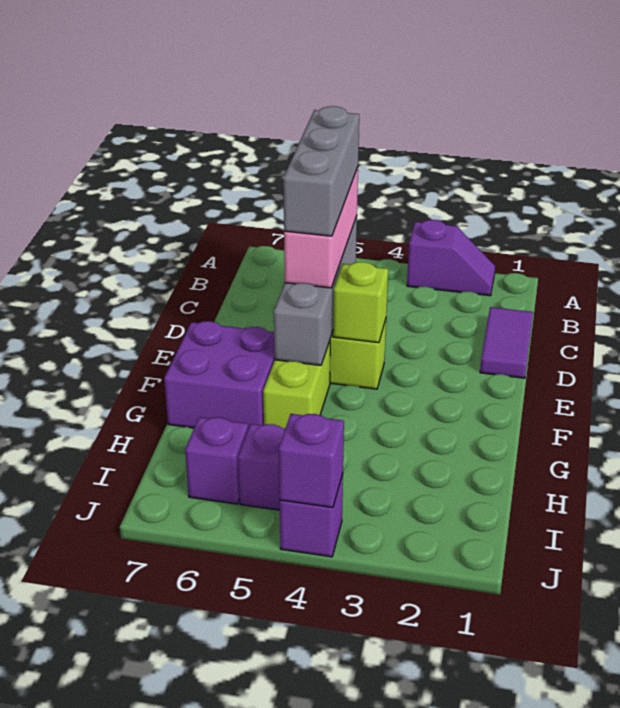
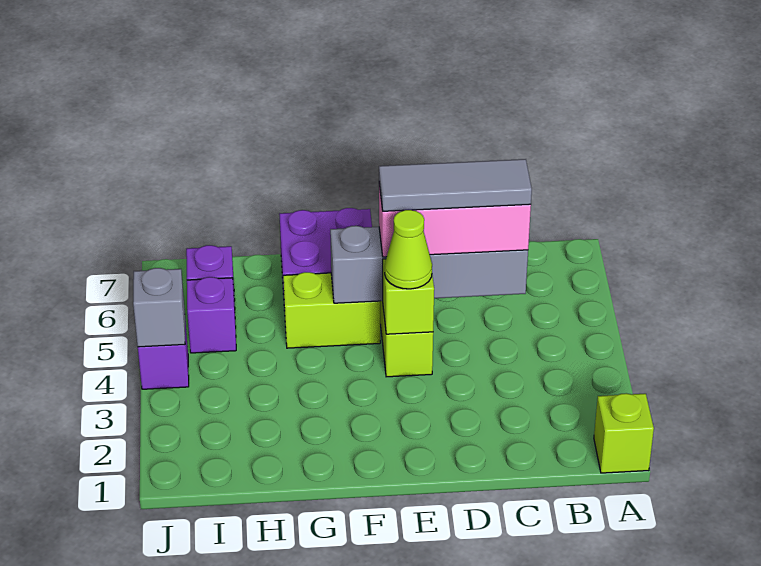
none -> lime brick A1 level 1
purple slope A2:A3 level 1 top 3 -> none
purple tile C1:D1 level 1 -> none
grey brick C5:E5 level 4 -> grey tile C5:E5 level 4
none -> lime cone E4 level 3
purple brick J4 level 2 -> grey brick J4 level 2

